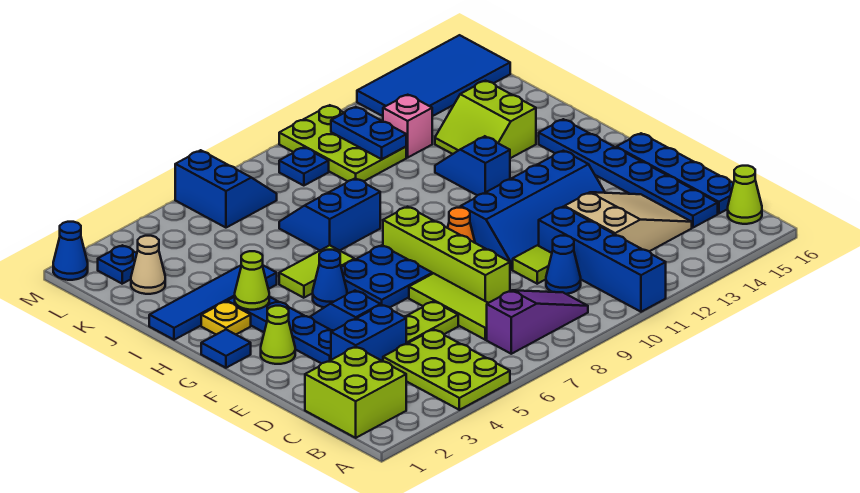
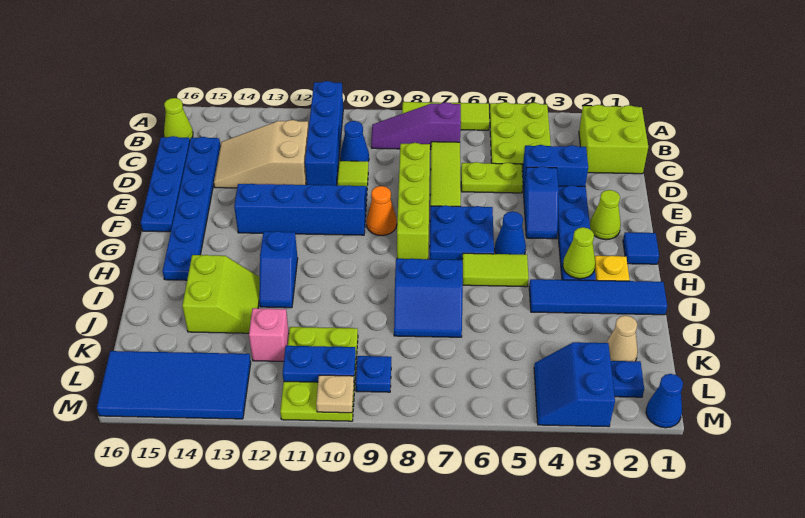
none -> lime tile A6:A8 level 1
blue plate K11:L11 level 2 -> blue plate L10:L11 level 2
blue slope L6:M7 level 1 top 6 -> blue slope L3:M4 level 1 top 3
none -> tan plate M10 level 2

